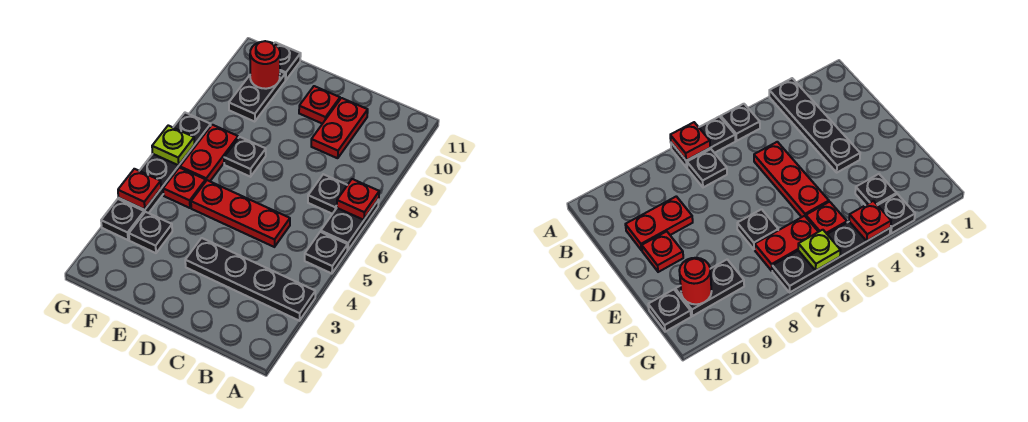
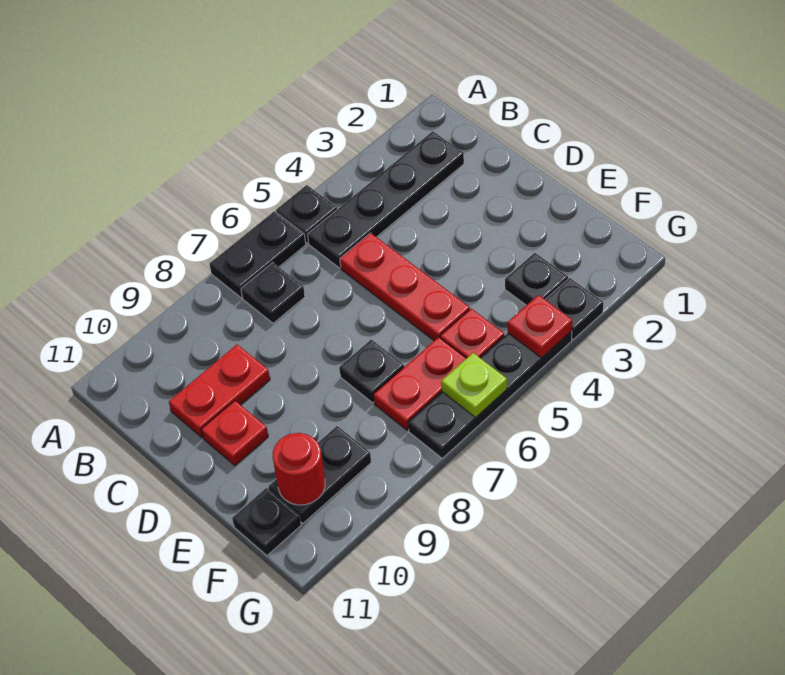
black plate A3:D3 level 1 -> black plate B2:B5 level 1
red plate A7 level 2 -> none

